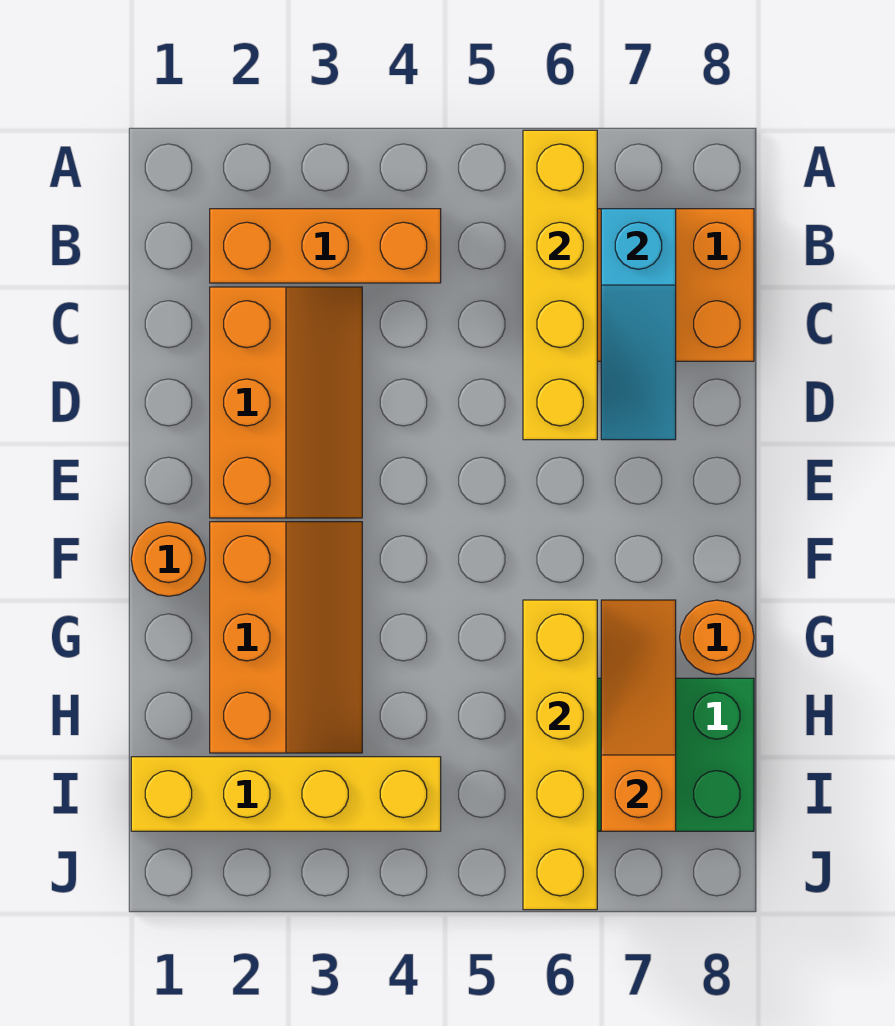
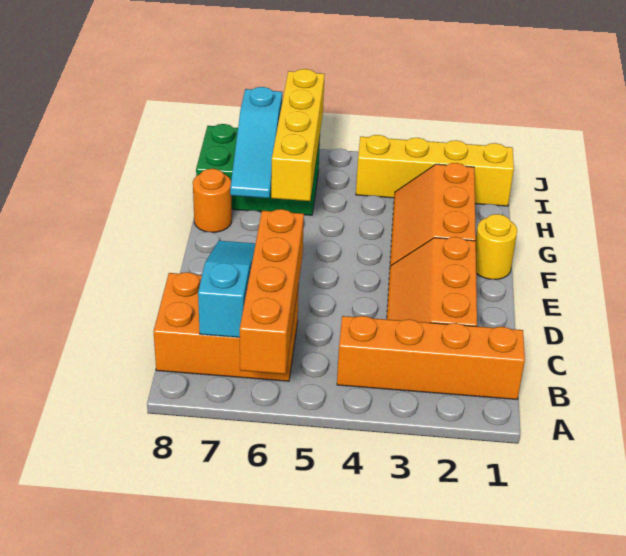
yellow brick A6:D6 level 2 -> orange brick A6:D6 level 2
orange brick B2:B4 level 1 -> orange brick B1:B4 level 1
orange round brick F1 level 1 -> yellow round brick F1 level 1
orange slope G7:I7 level 2 top I -> cyan slope G7:I7 level 2 top I

